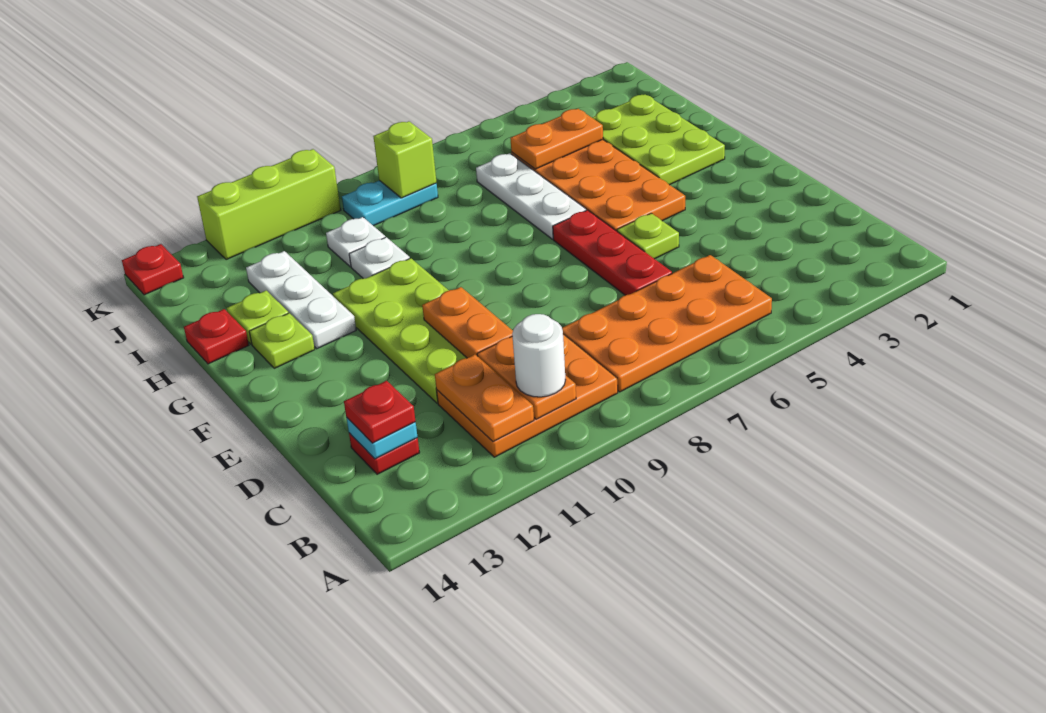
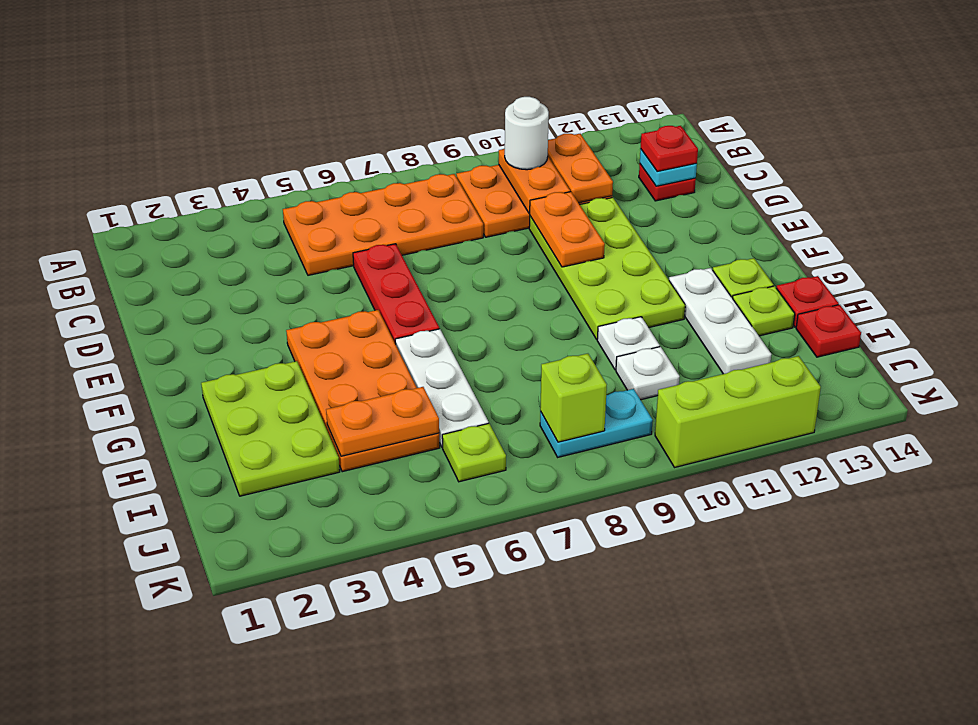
lime plate E5 level 1 -> lime plate J6 level 1
red plate K14 level 1 -> red plate I14 level 1

